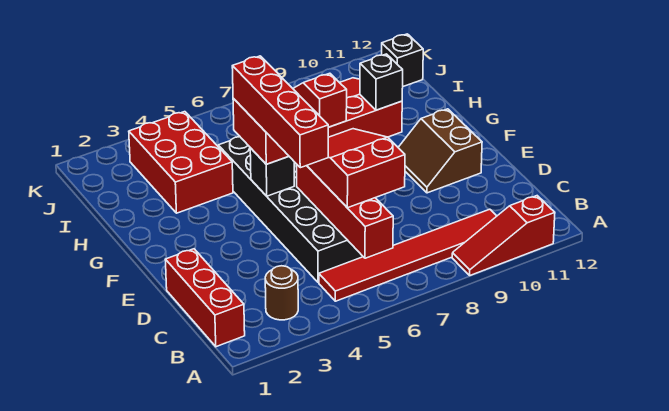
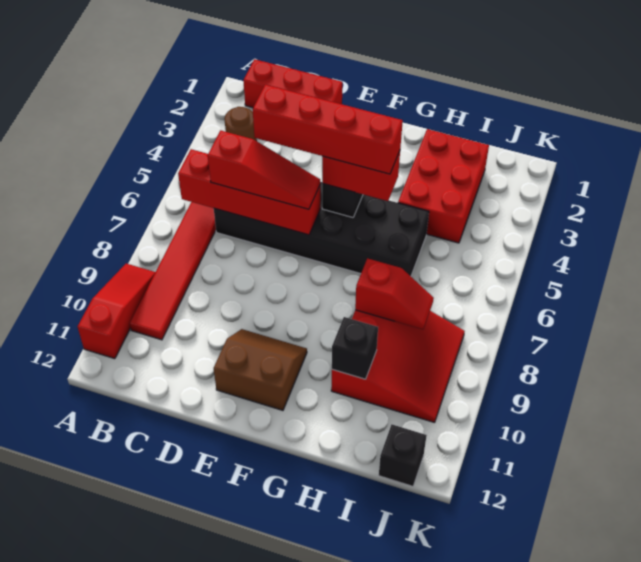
red slope C6:E7 level 3 top C -> red slope C6:E6 level 3 top C
red brick H3:J4 level 1 -> red brick H2:I4 level 1

